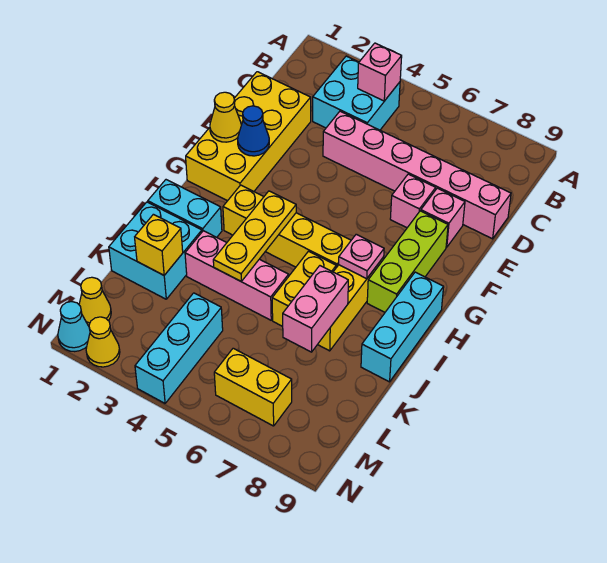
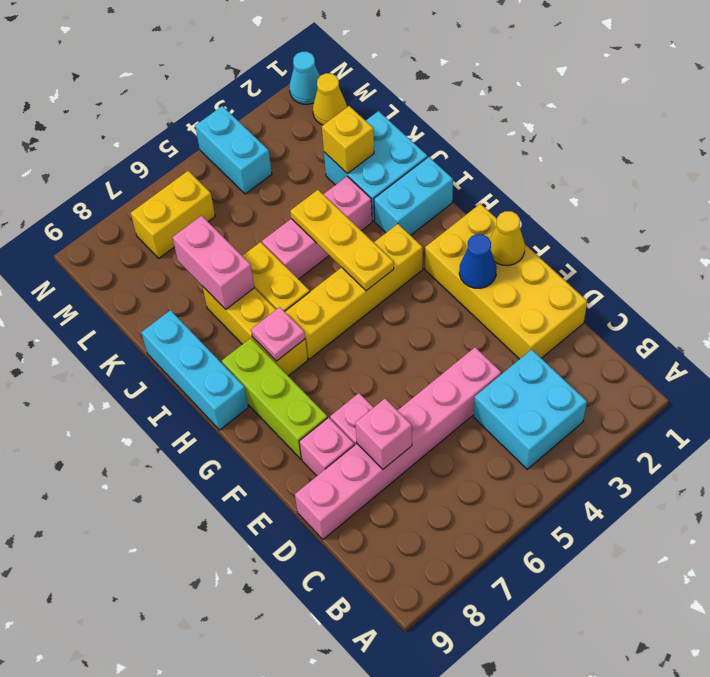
pink brick B4 level 2 -> pink brick D7 level 2
cyan brick L4:N4 level 1 -> cyan brick M4:N4 level 1
yellow cone N2 level 1 -> none

